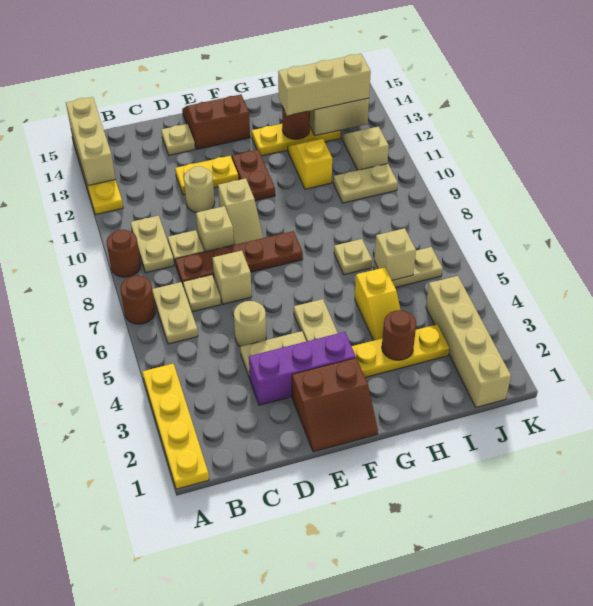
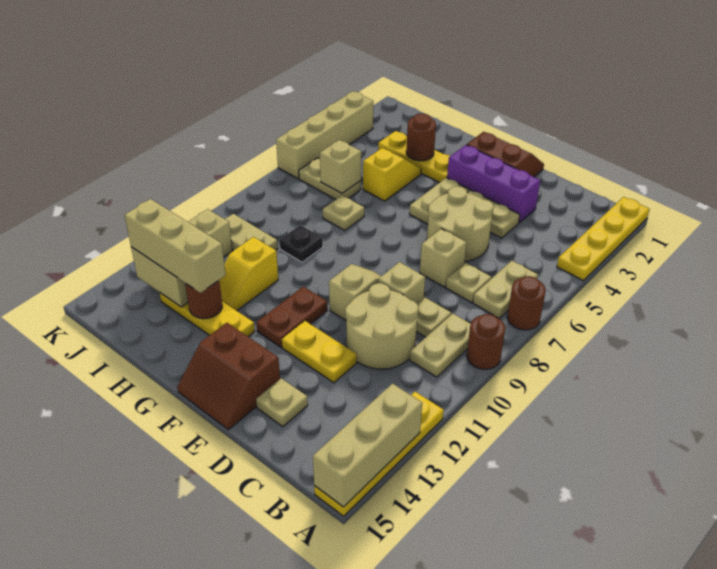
brown plate C8:F8 level 1 -> none
tan round brick D5 level 1 -> tan round brick D5:E6 level 1
tan round brick D11 level 1 -> tan round brick C10:D11 level 1
none -> black plate H9 level 1
tan brick J1:J4 level 1 -> tan brick K3:K6 level 1

